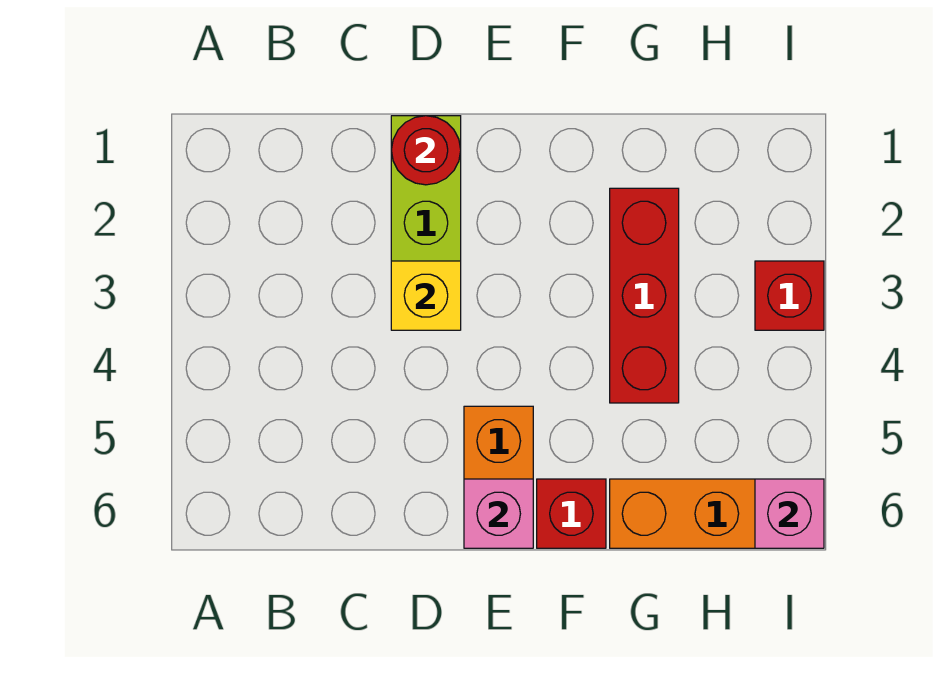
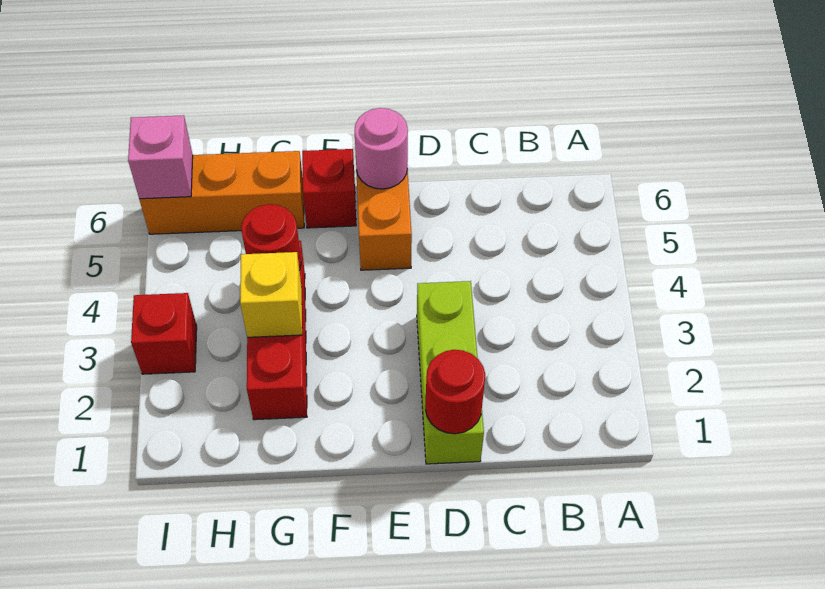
yellow brick D3 level 2 -> yellow brick G3 level 2
pink brick E6 level 2 -> pink round brick E6 level 2
none -> red round brick G4 level 2

